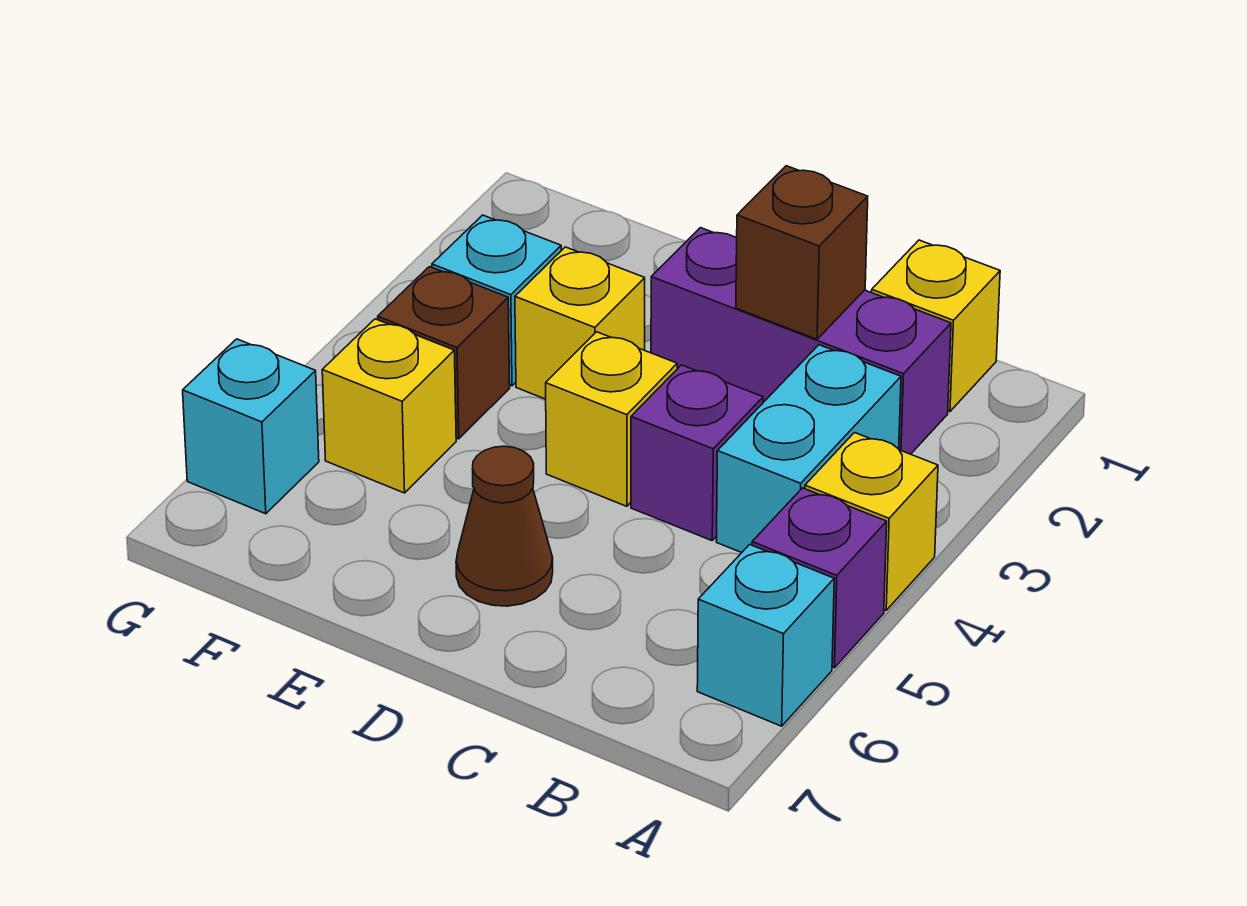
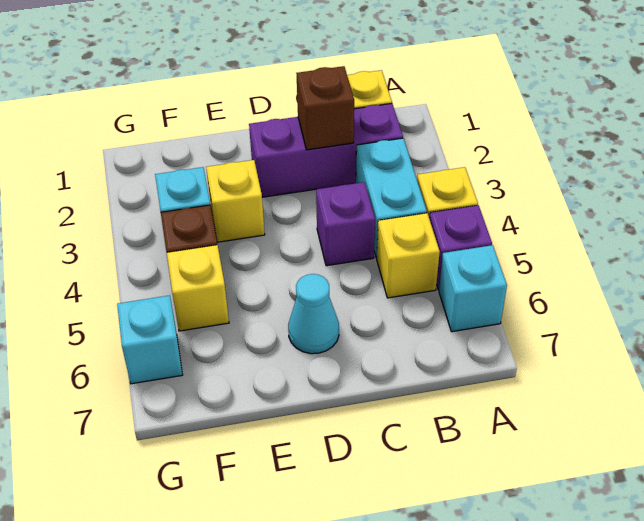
yellow brick D4 level 1 -> yellow brick B5 level 1
brown cone D6 level 1 -> cyan cone D6 level 1

